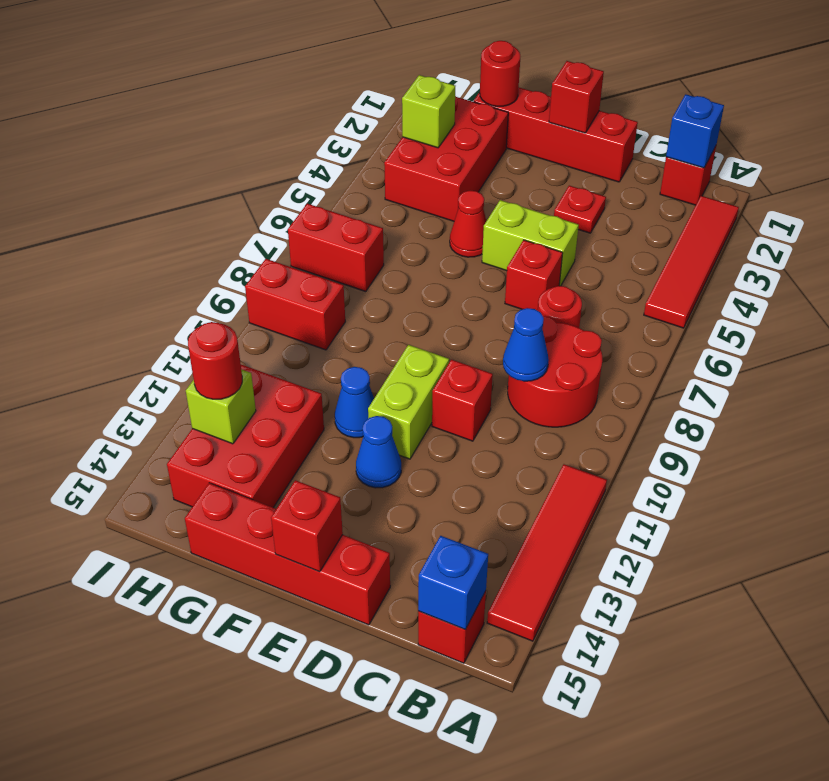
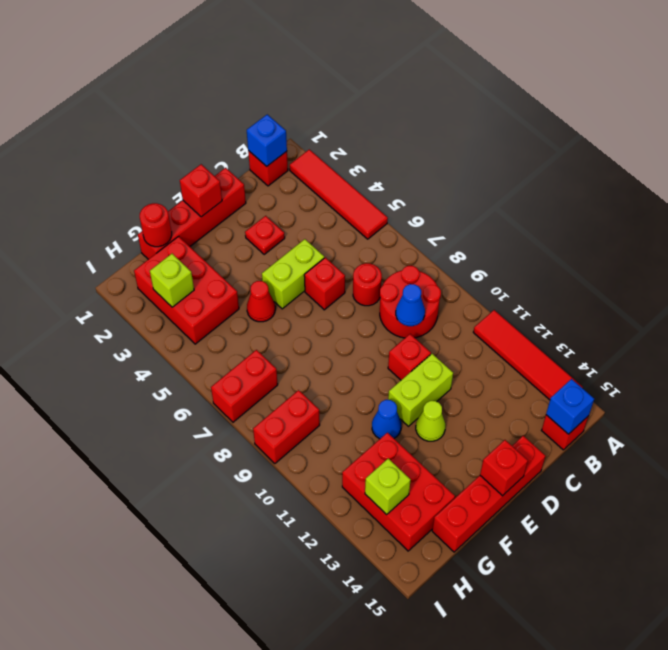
lime brick E10:E11 level 1 -> lime brick D11:E11 level 1
blue cone E12 level 1 -> lime cone E12 level 1
red round brick H13 level 3 -> none

